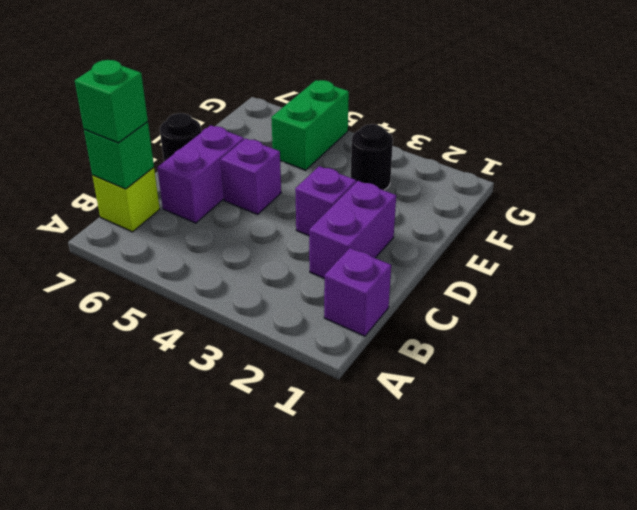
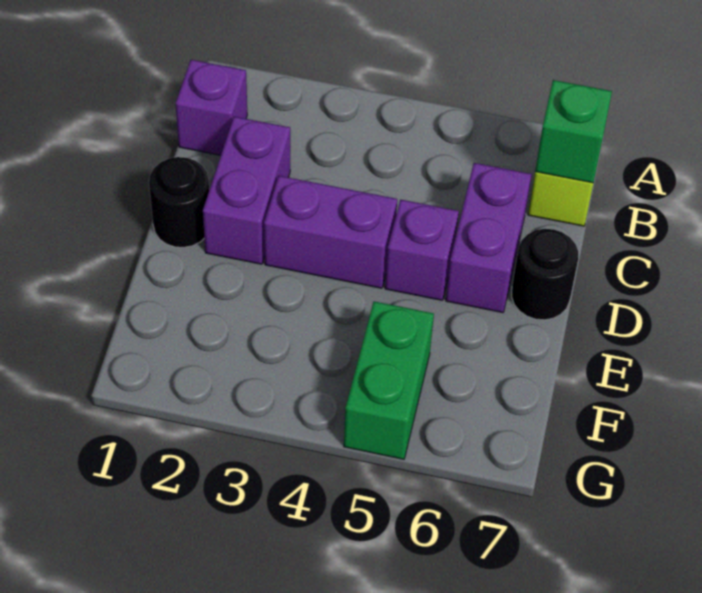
green brick B7 level 3 -> none
purple brick D3 level 1 -> purple brick D3:D4 level 1
black round brick F3 level 1 -> black round brick D1 level 1

